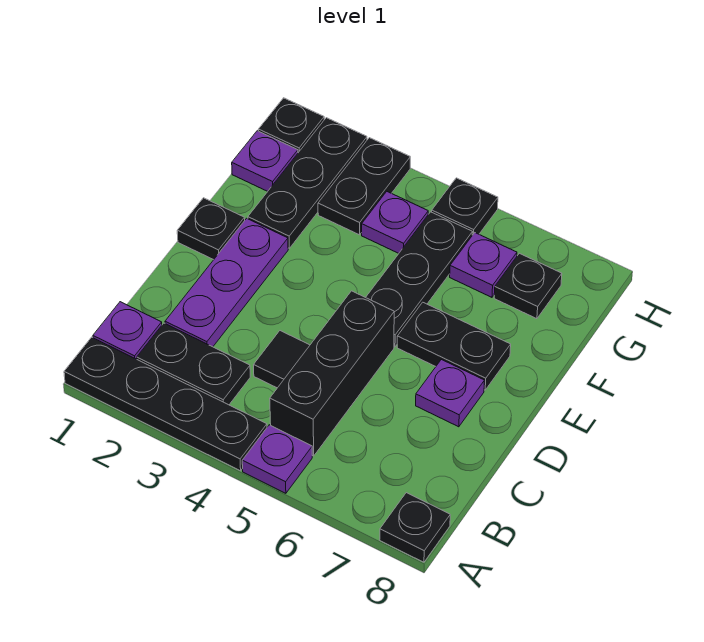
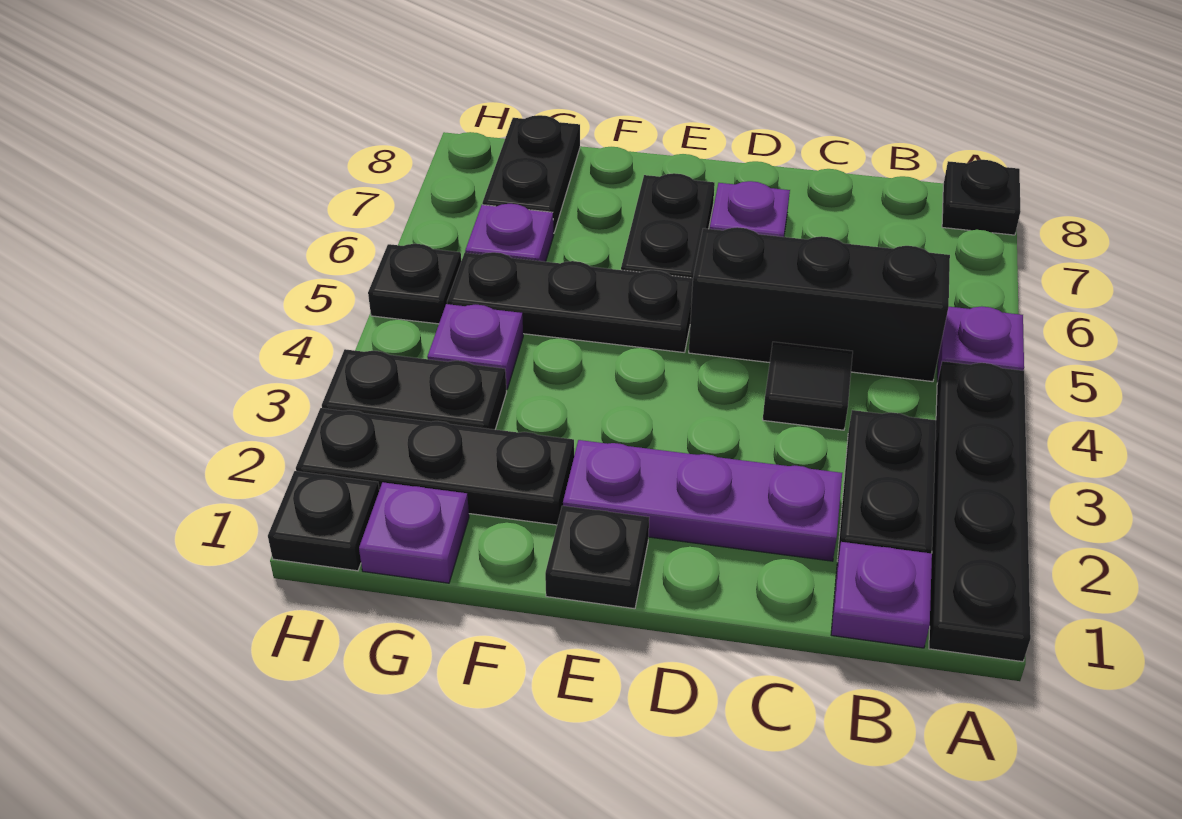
black plate G7 level 1 -> black plate G7:G8 level 1

